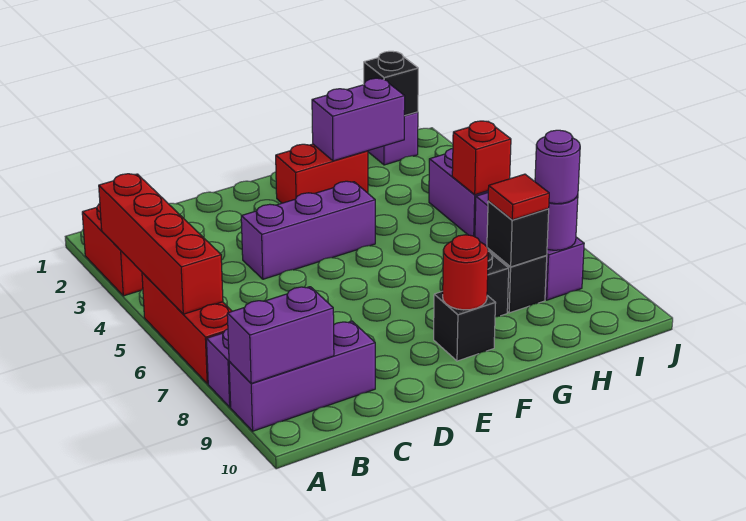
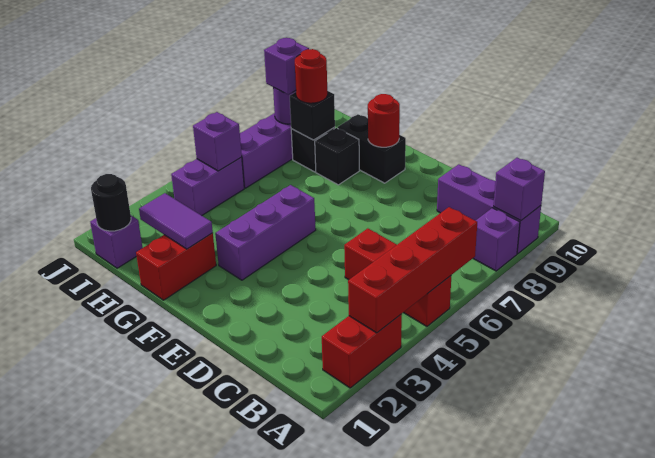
red brick A5:A7 level 1 -> red brick A5:C5 level 1
purple brick A9:B9 level 2 -> purple brick A9 level 2
purple brick D4:F4 level 1 -> purple brick F3:F5 level 1
red brick F2:G2 level 1 -> red brick G1:G2 level 1
black brick F9 level 1 -> black brick F9:G9 level 1
purple brick G2:H2 level 2 -> purple tile G2:H2 level 2
red tile H8 level 3 -> red round brick H8 level 3
black brick I1 level 2 -> black round brick I1 level 2
red brick I5 level 2 -> purple brick I5 level 2
purple round brick I8 level 3 -> purple brick I8 level 3

